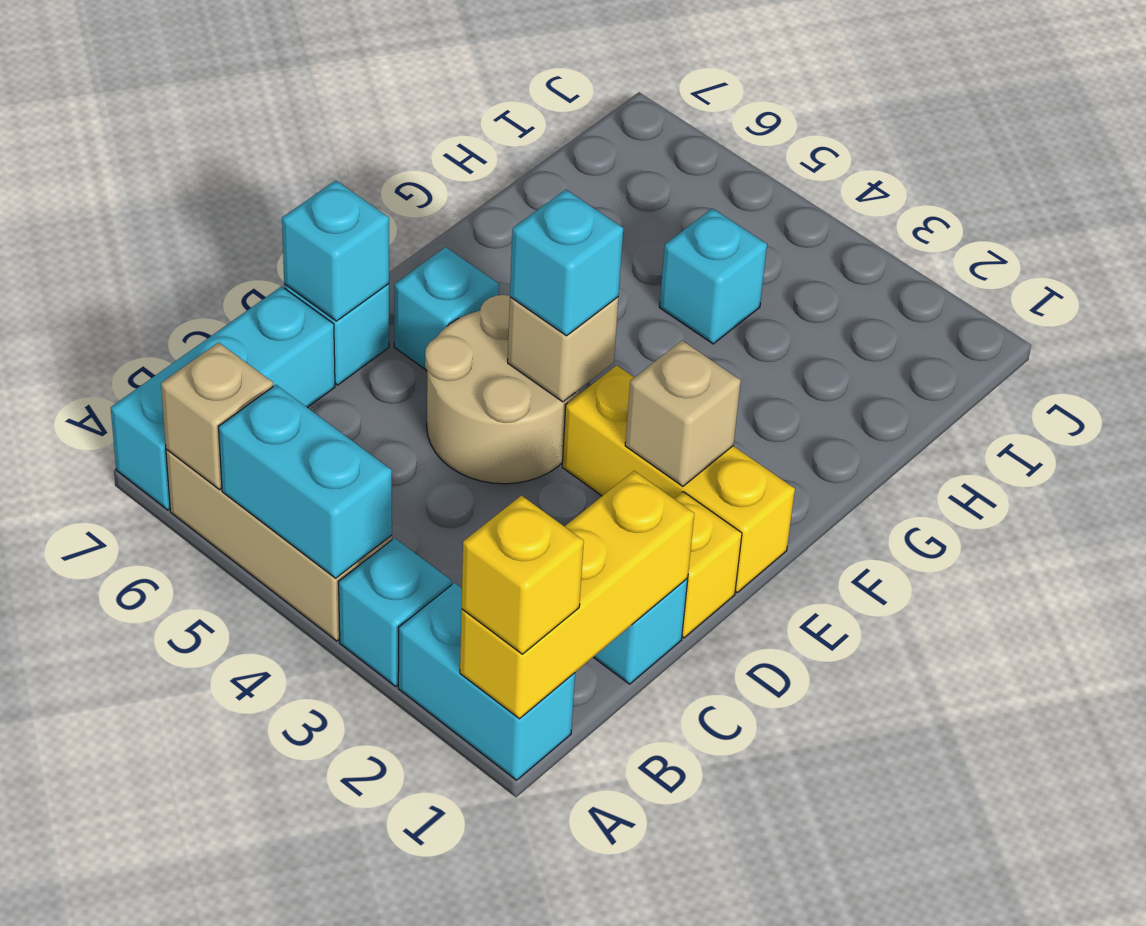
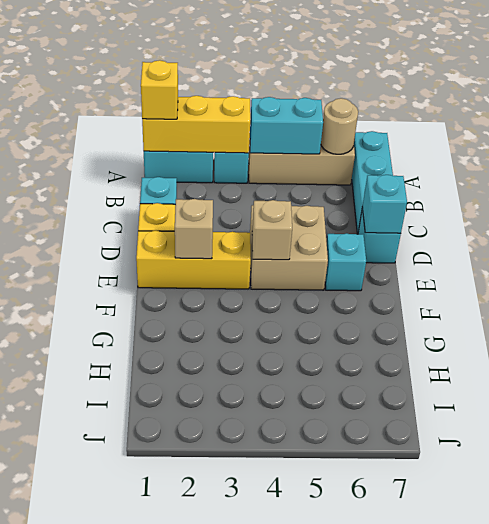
yellow brick A1:C1 level 2 -> yellow brick A1:A3 level 2
tan brick A6 level 2 -> tan round brick A6 level 2
tan round brick D4:E5 level 1 -> tan brick D4:E5 level 1
cyan brick E4 level 3 -> none
cyan brick H4 level 1 -> none

